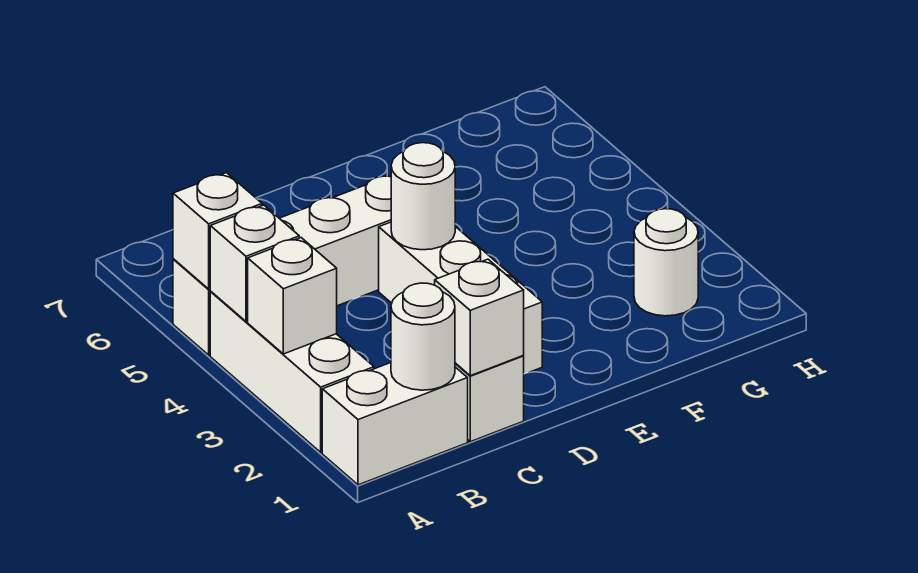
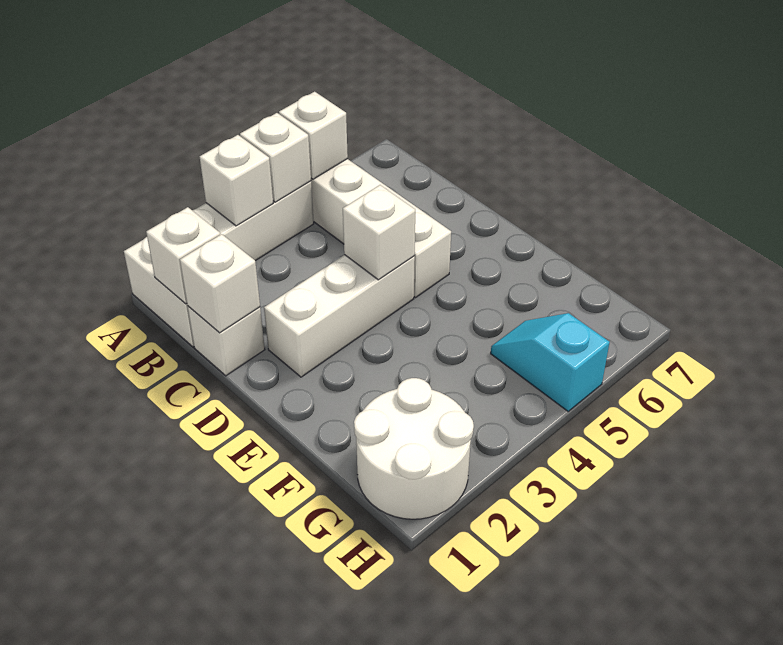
white round brick B1 level 2 -> white brick B1 level 2
white round brick D4 level 2 -> white brick D4 level 2
white round brick G2 level 1 -> white round brick G1:H2 level 1
none -> cyan slope G5:H5 level 1 top H

